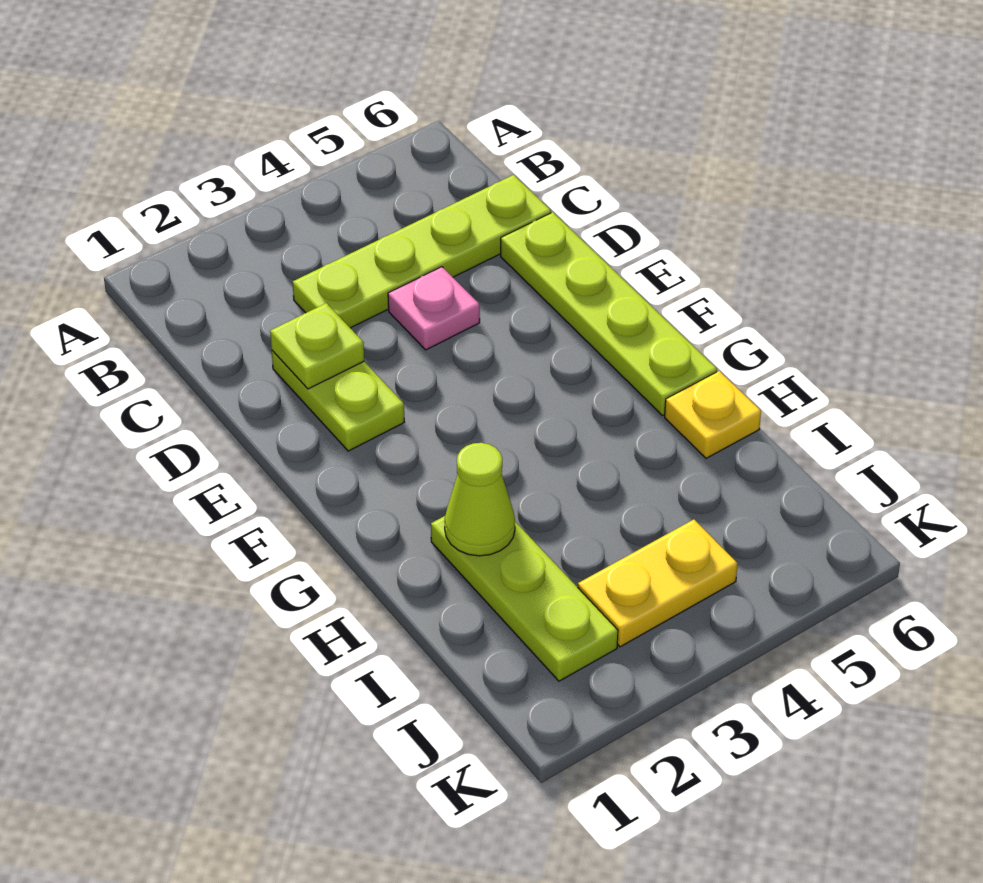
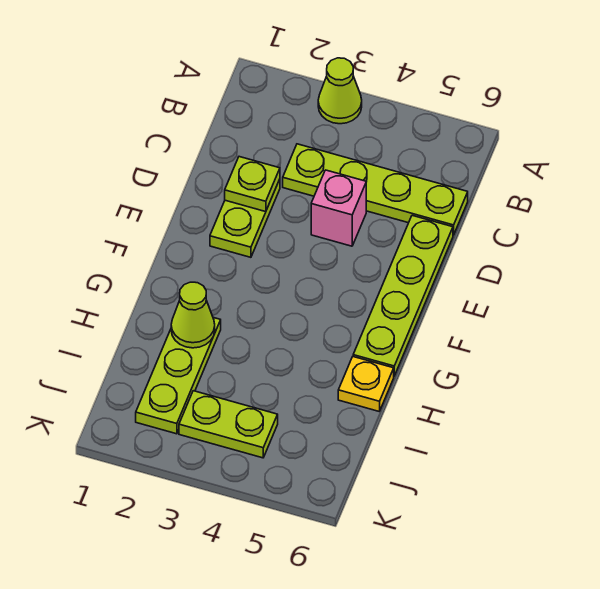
none -> lime cone A3 level 1
pink plate D4 level 1 -> pink brick D4 level 1
yellow plate J3:J4 level 1 -> lime plate J3:J4 level 1

